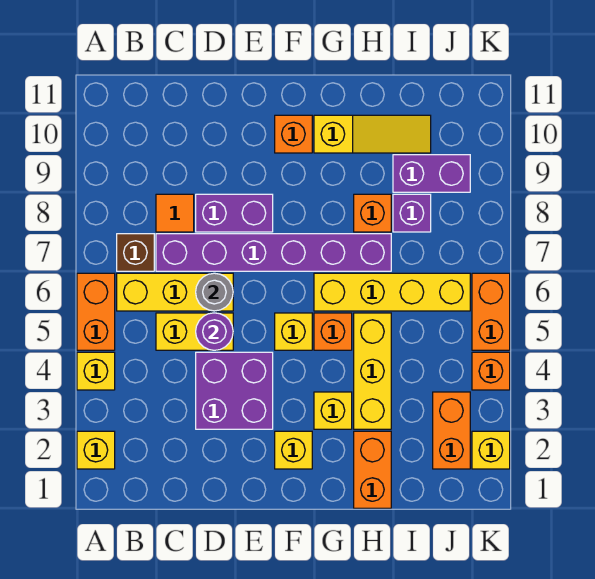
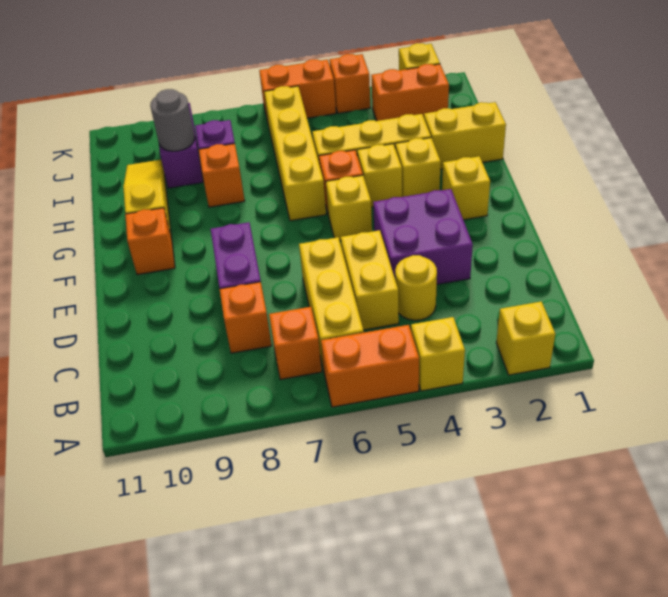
brown brick B7 level 1 -> orange brick B7 level 1
none -> yellow round brick C4 level 1
purple brick C7:H7 level 1 -> none
orange tile C8 level 1 -> orange brick C8 level 1
purple round brick D5 level 2 -> none
grey round brick D6 level 2 -> grey round brick I9 level 2
none -> yellow brick G4 level 1
orange brick H1:H2 level 1 -> yellow brick H1:H2 level 1

